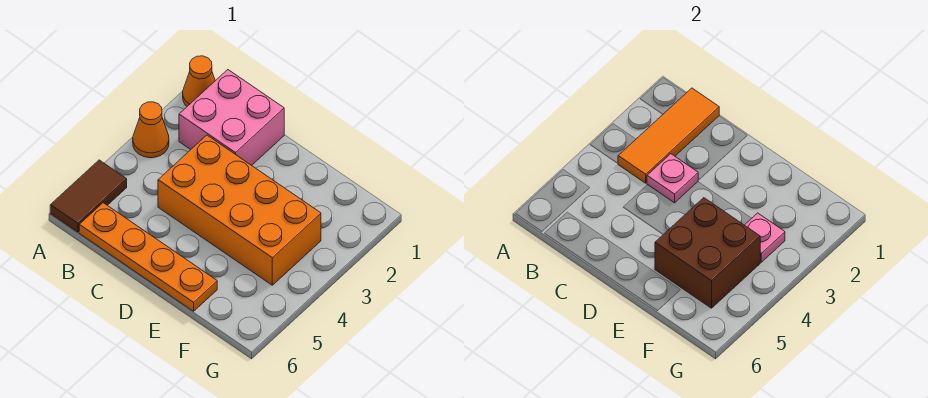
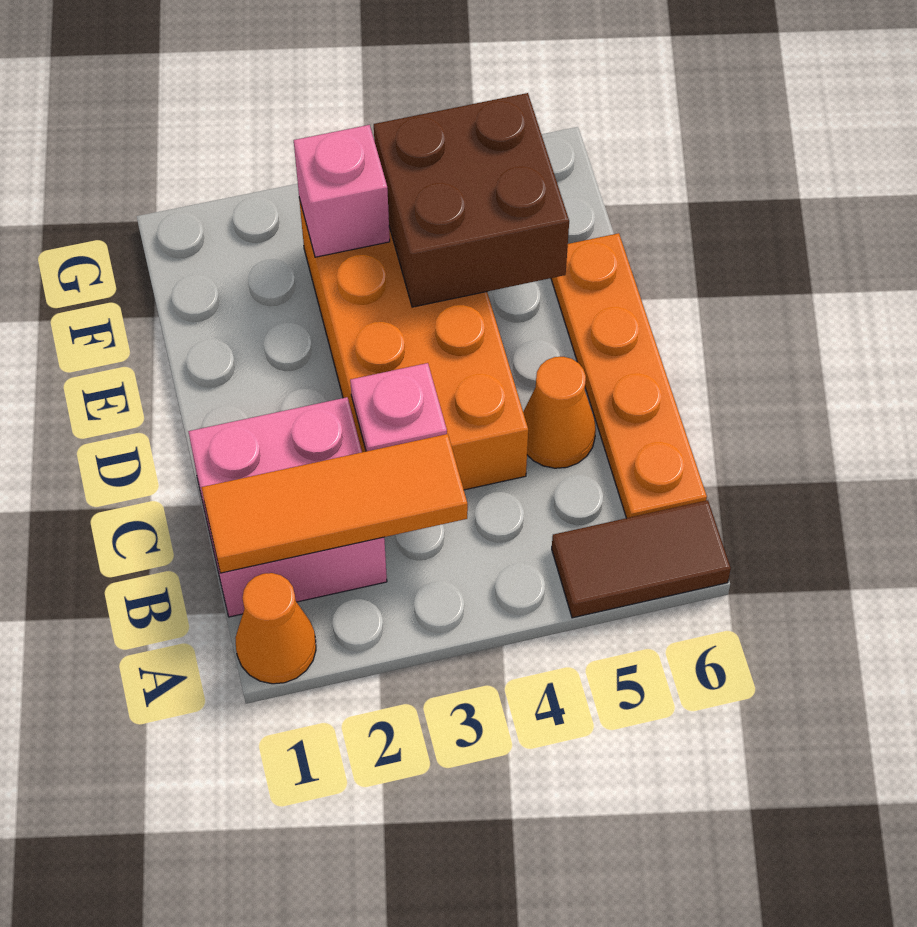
orange cone A3 level 1 -> orange cone C5 level 1
pink plate F3 level 2 -> pink brick F3 level 2

